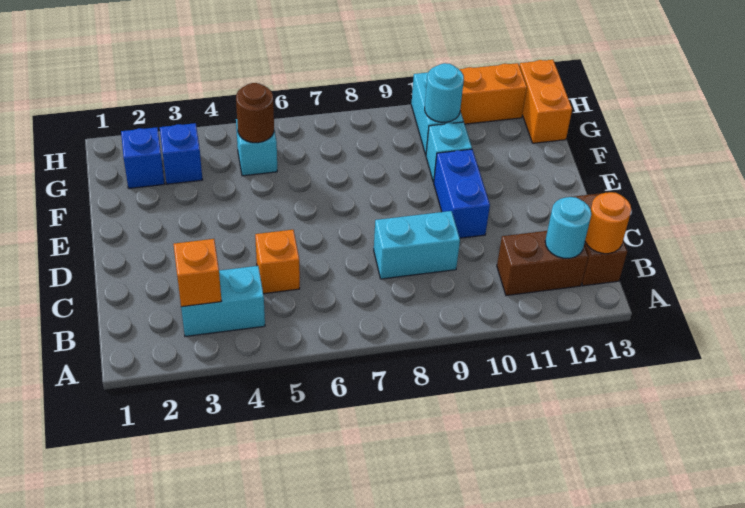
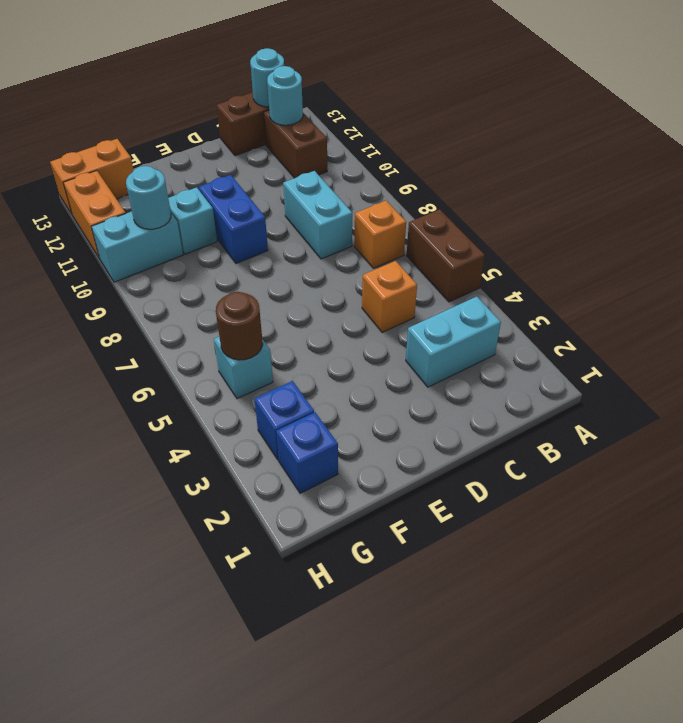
none -> brown brick A5:A6 level 1
cyan brick B3:B4 level 1 -> cyan brick B3:C3 level 1
orange brick B3 level 2 -> orange brick B7 level 1
orange round brick B13 level 2 -> cyan round brick B13 level 2
blue brick D10:E10 level 1 -> blue brick E9:E10 level 1

